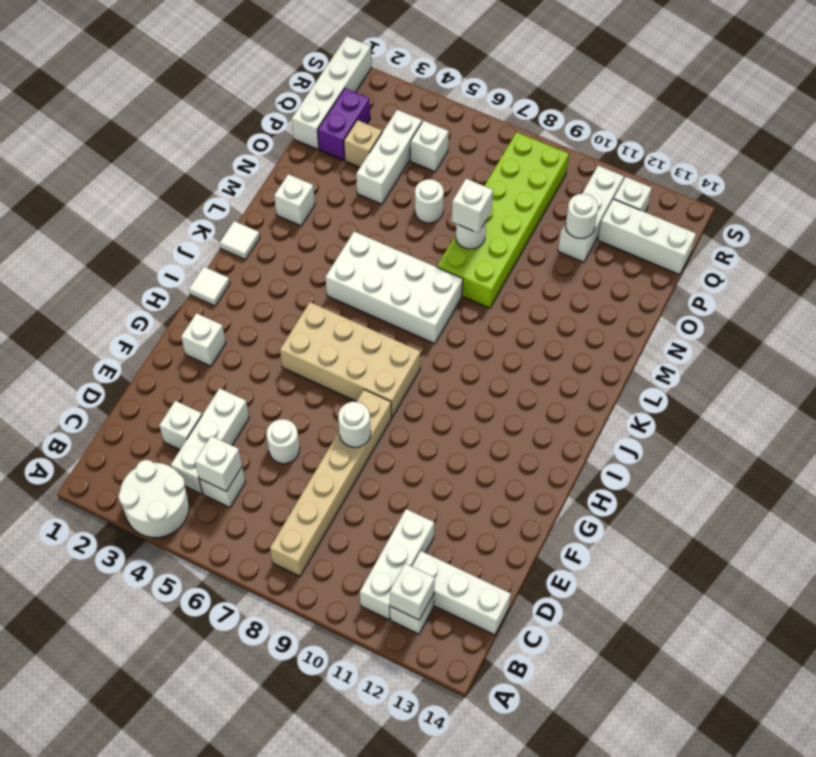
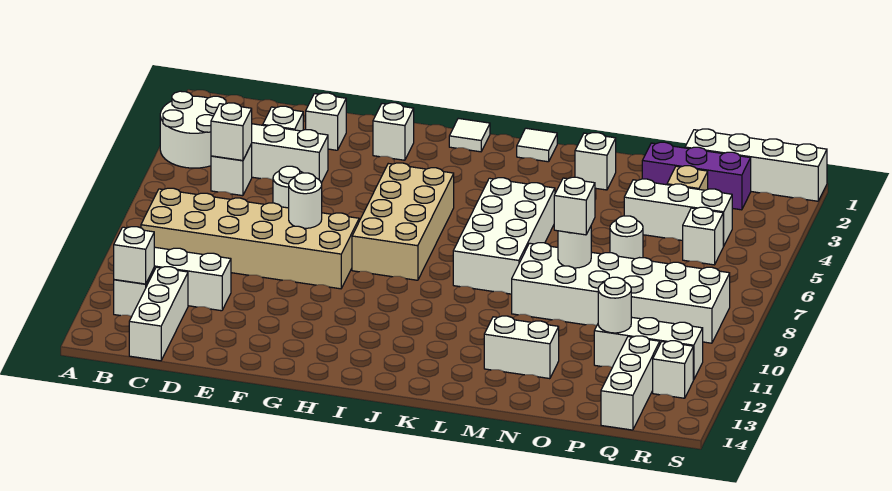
tan brick B8:G8 level 1 -> tan brick B8:G9 level 1
none -> white brick E2 level 1
lime brick M8:R9 level 1 -> white brick M8:R9 level 1
none -> white brick M12:N12 level 1
purple brick P2:Q2 level 1 -> purple brick O2:Q2 level 1

